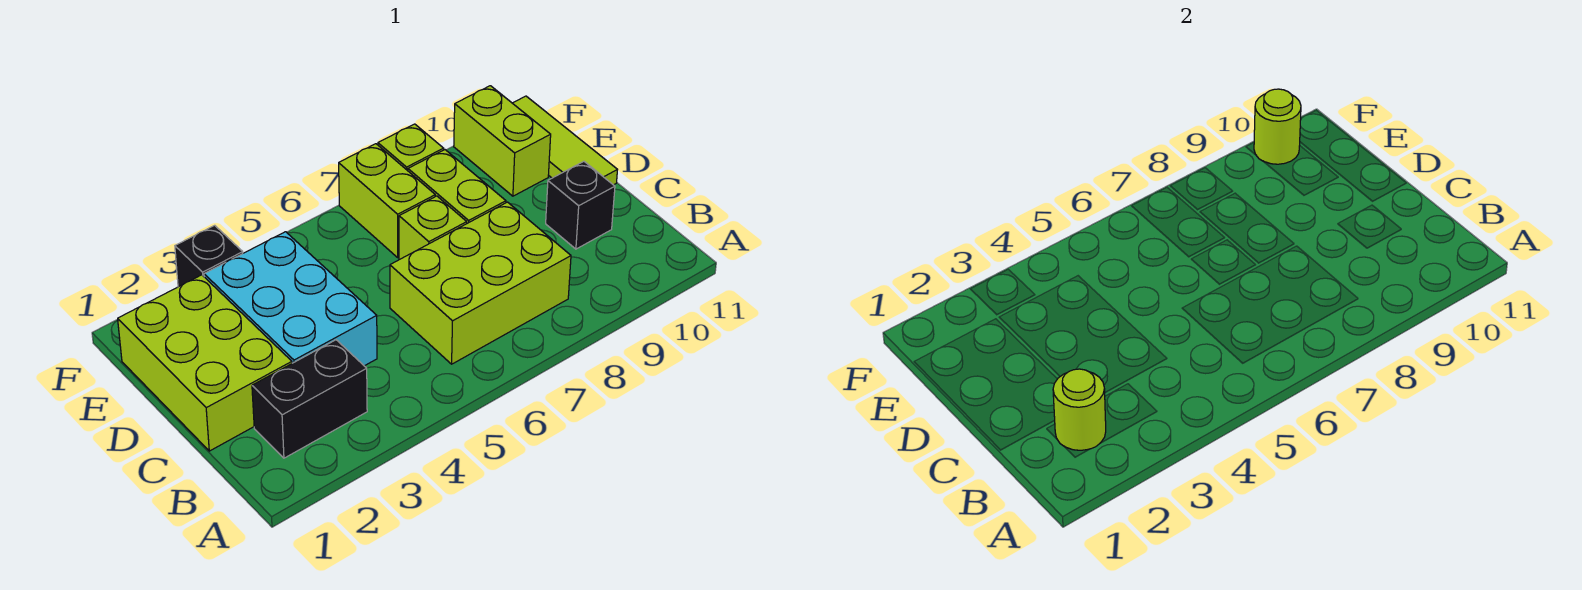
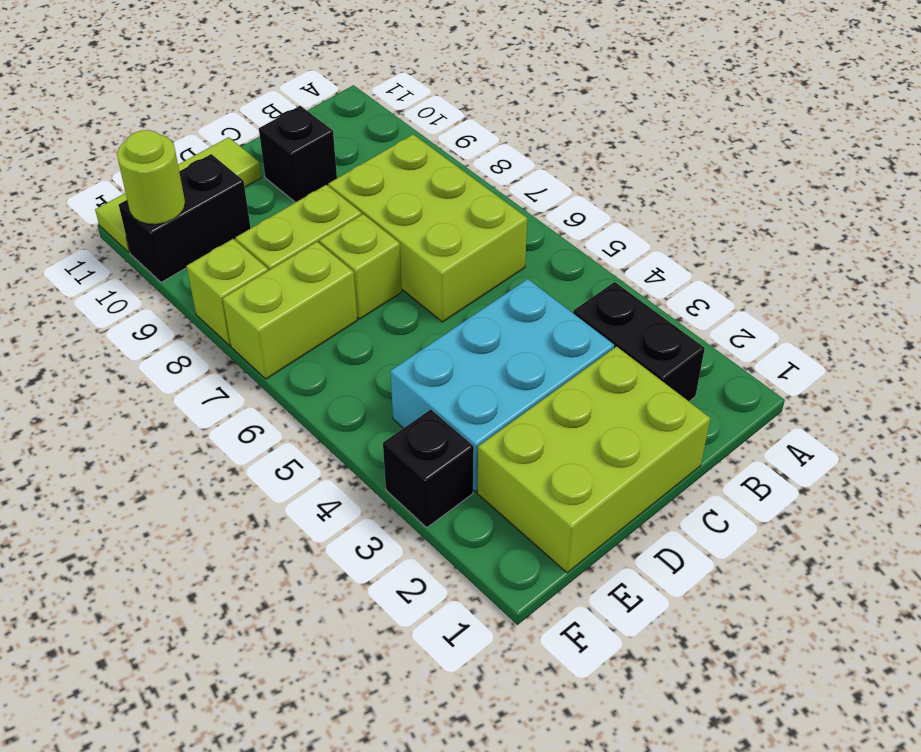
lime round brick B2 level 2 -> none
lime brick E10:F10 level 1 -> black brick E10:F10 level 1

